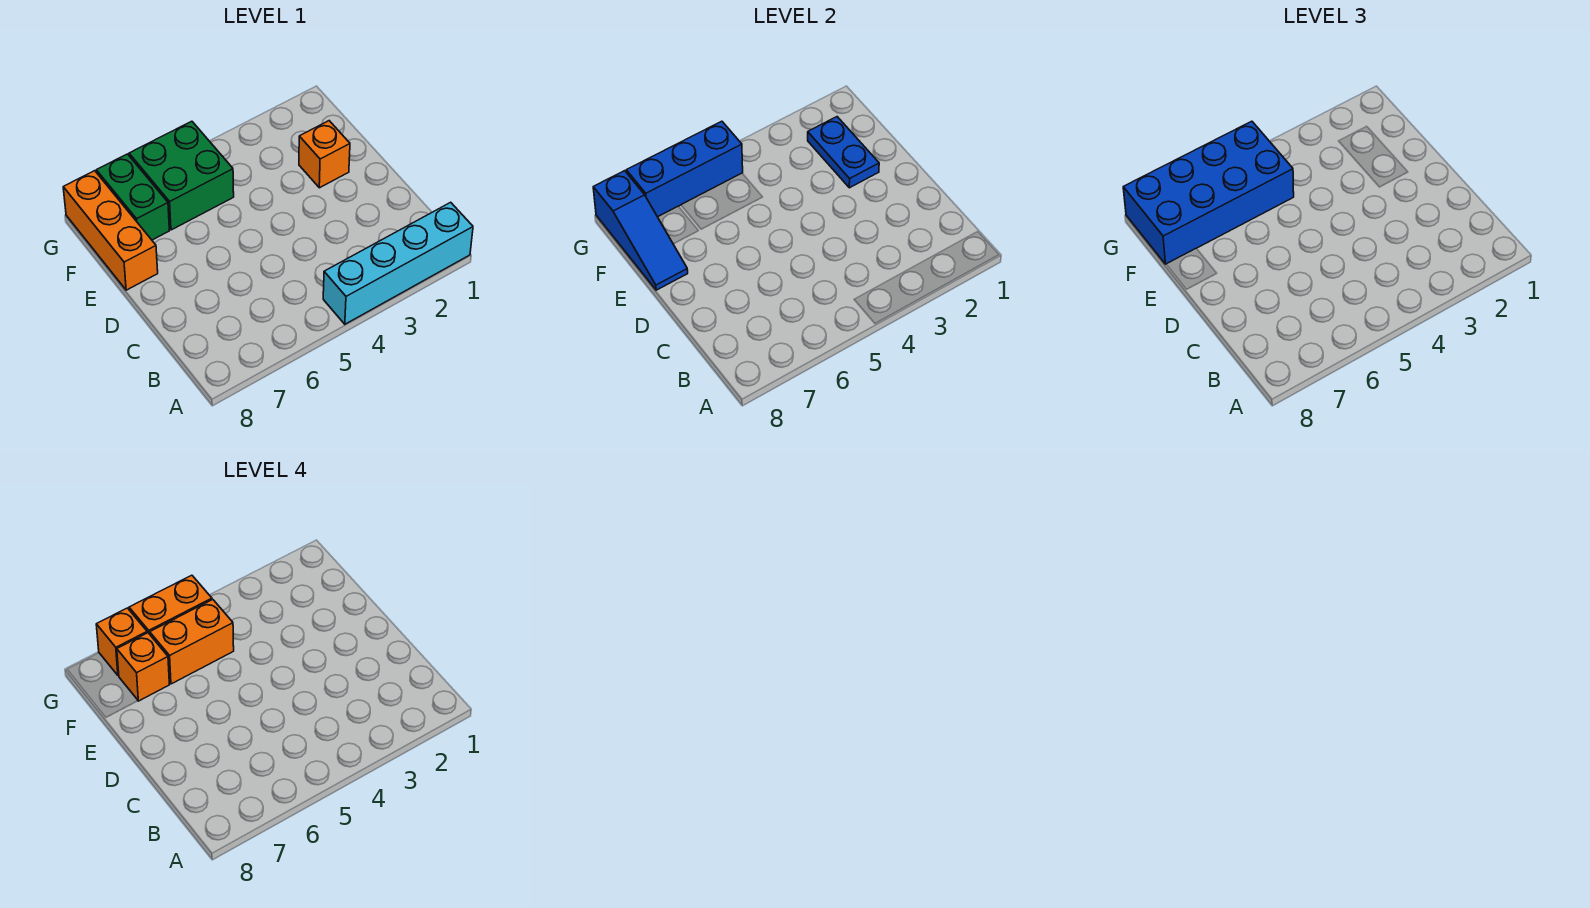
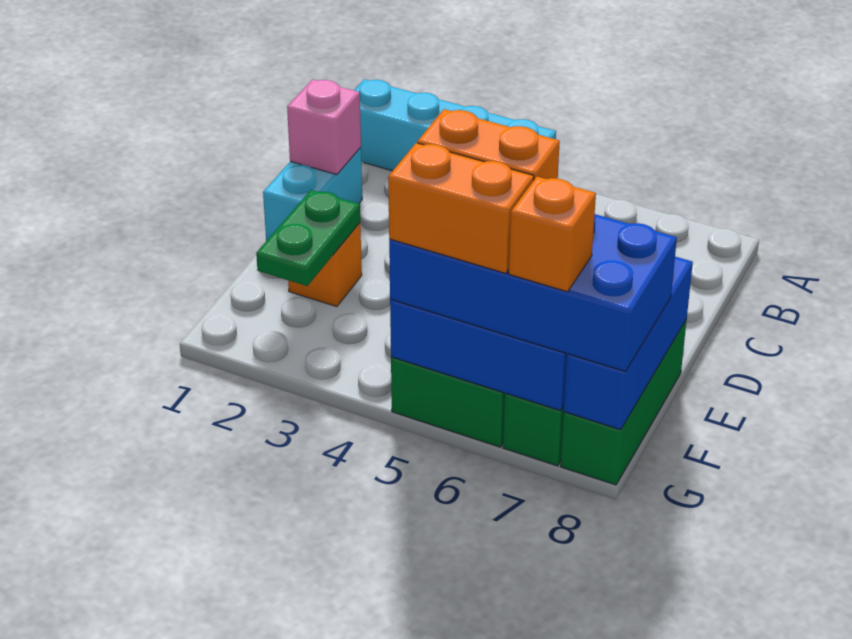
none -> cyan brick C1:D1 level 1
none -> pink brick C1 level 2
blue plate E2:F2 level 2 -> green plate E2:F2 level 2
orange brick E8:G8 level 1 -> green brick E8:G8 level 1
blue slope E8:G8 level 2 top G -> blue brick E8:G8 level 2
orange brick F7 level 4 -> none

